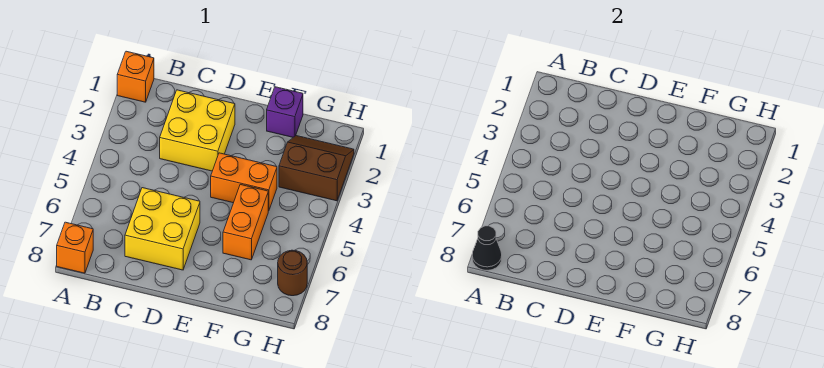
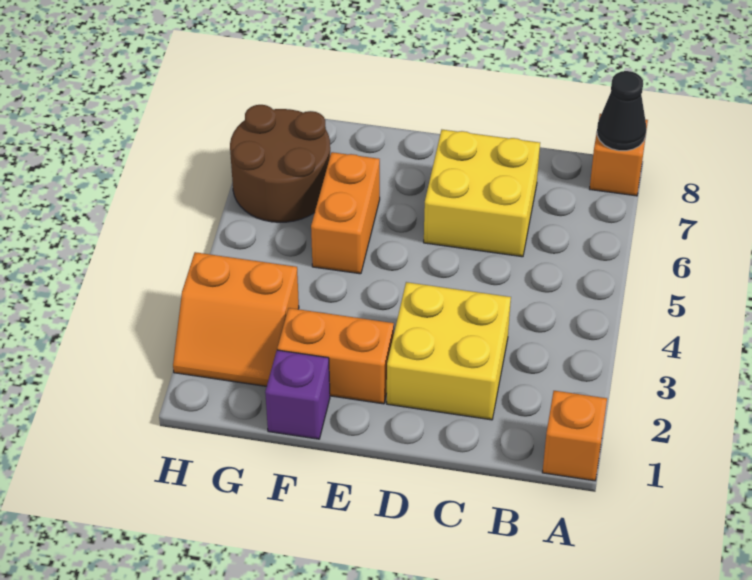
orange brick E4:F4 level 1 -> orange brick E2:F2 level 1
brown slope G2:H3 level 1 top 3 -> orange slope G2:H3 level 1 top 3
brown round brick H7 level 1 -> brown round brick G6:H7 level 1

